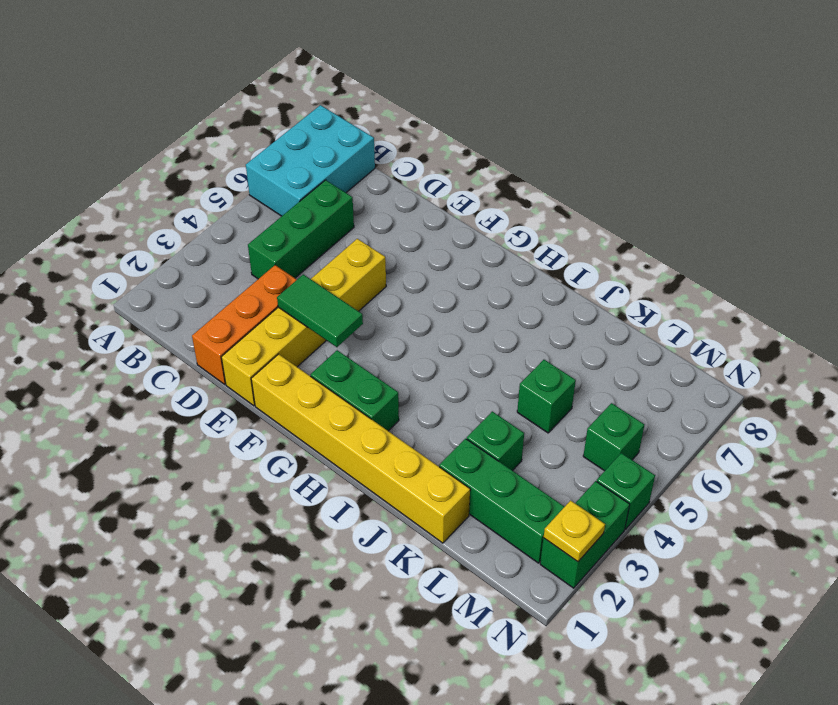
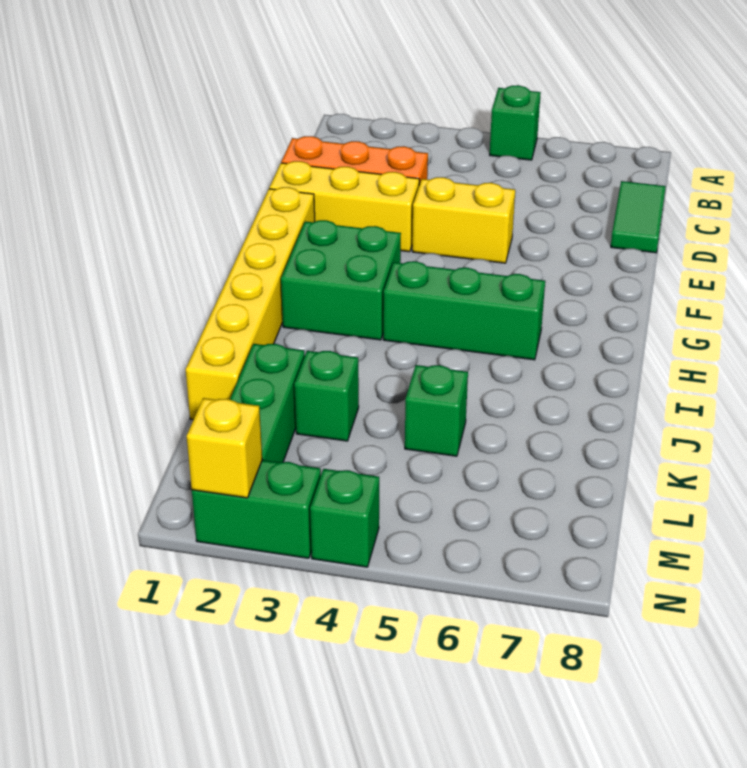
cyan brick A6:B8 level 1 -> none
green brick C4:C6 level 1 -> green brick H4:H6 level 1
green tile E3:F3 level 2 -> green tile C8:D8 level 1
green brick G2:H2 level 1 -> green brick G2:H3 level 1
green brick M5 level 1 -> green brick A5 level 1
yellow plate N2 level 2 -> yellow brick N2 level 2

